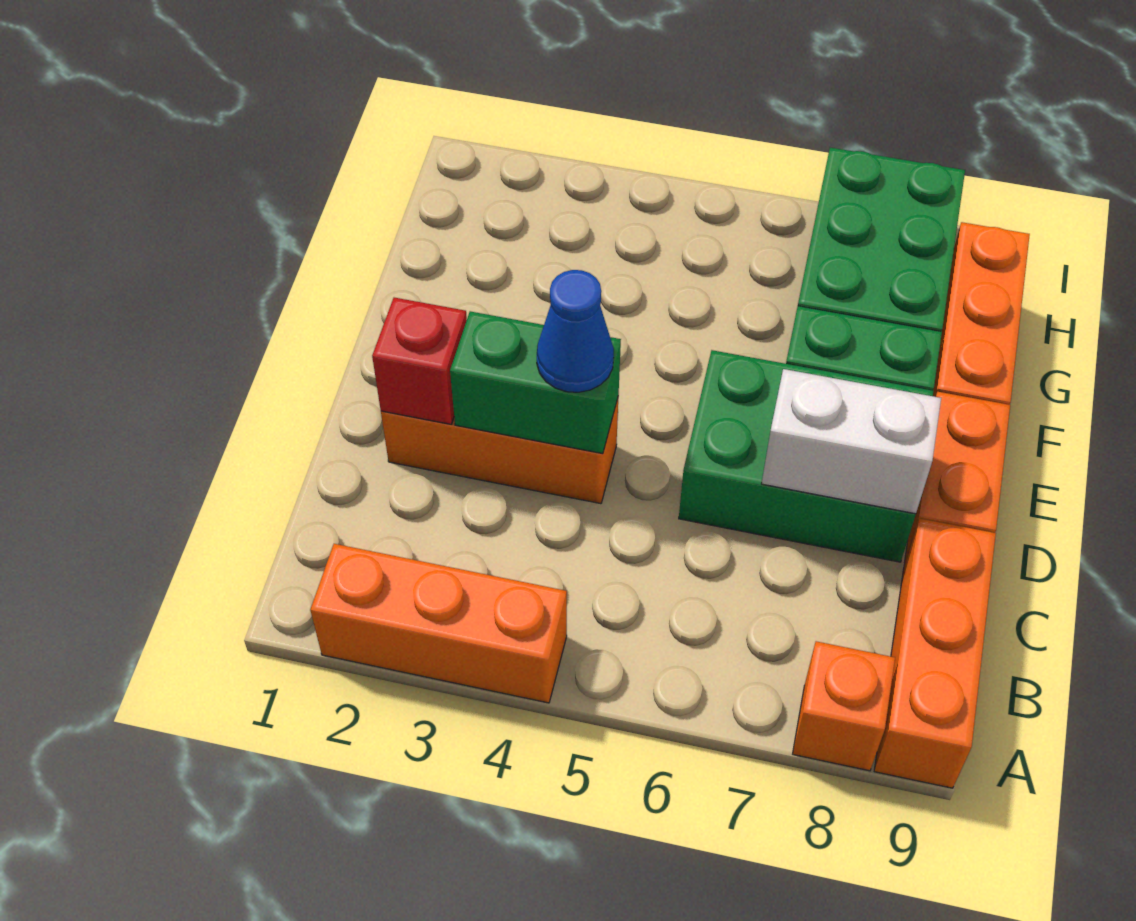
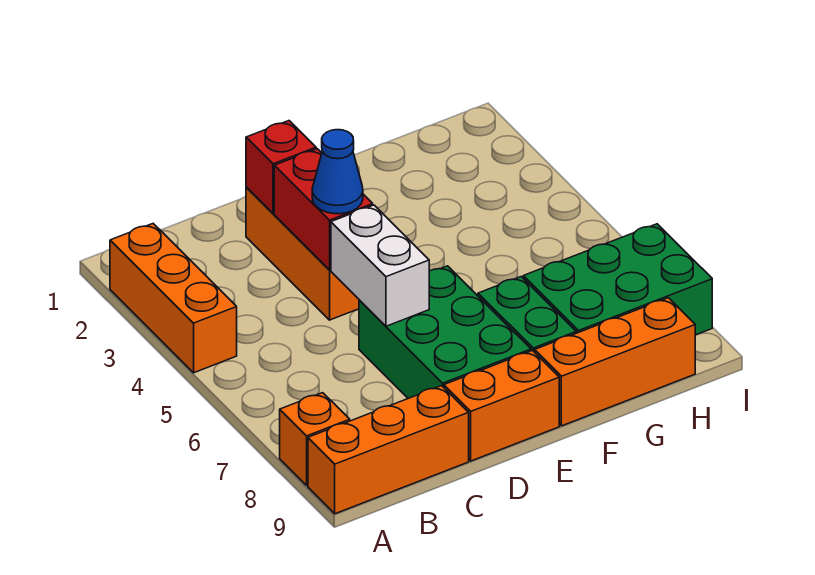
green brick D3:D4 level 2 -> red brick D3:D4 level 2
white brick D7:D8 level 2 -> white brick D5:D6 level 2

